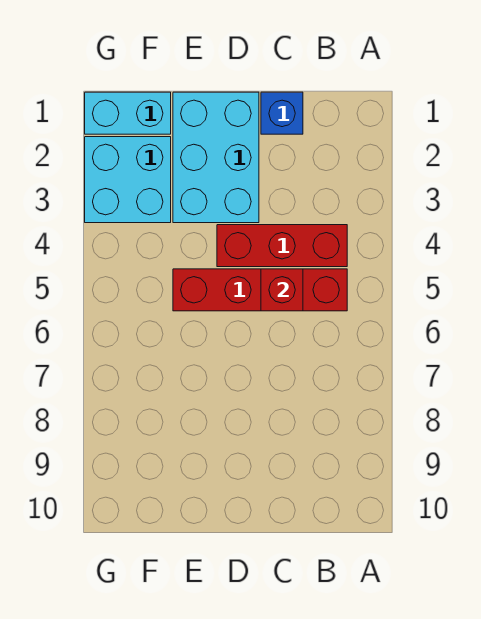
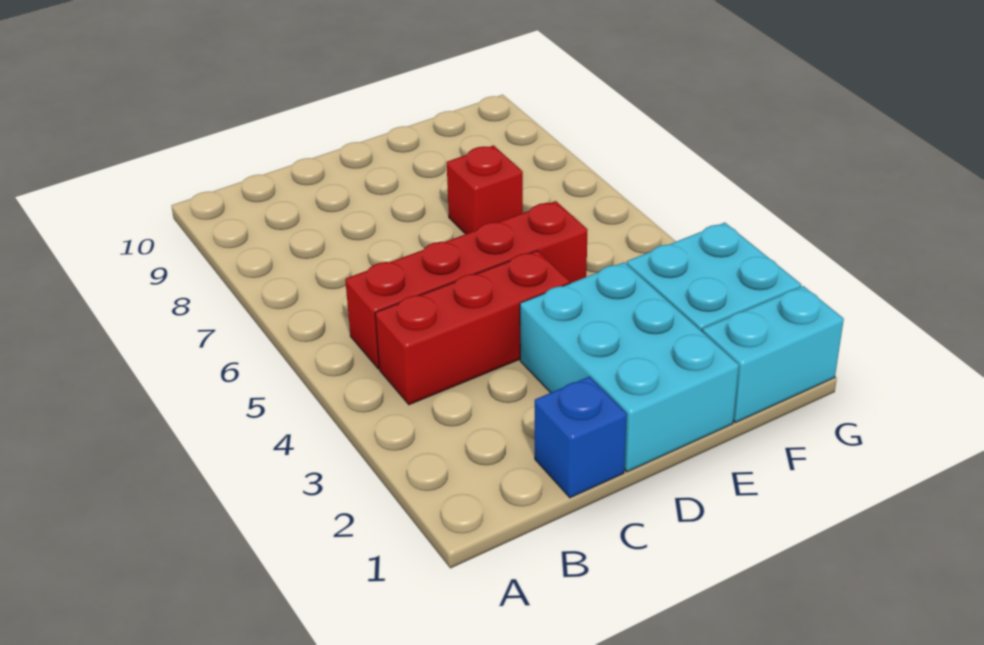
red brick C5 level 2 -> red brick E7 level 1

